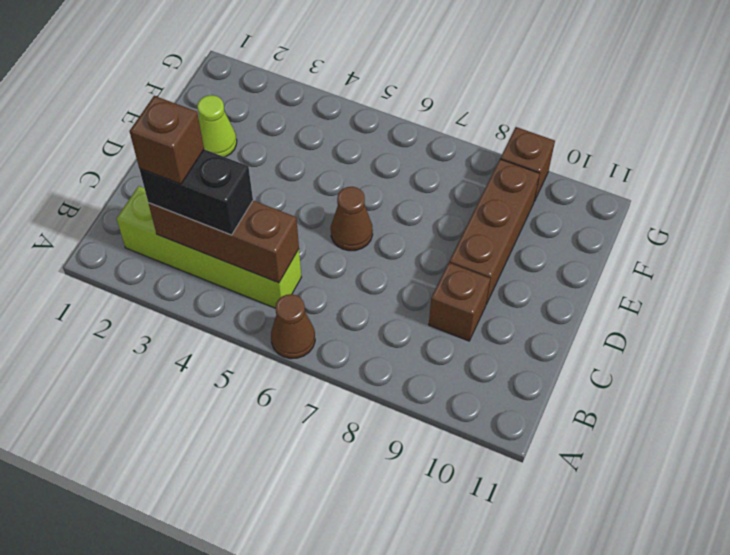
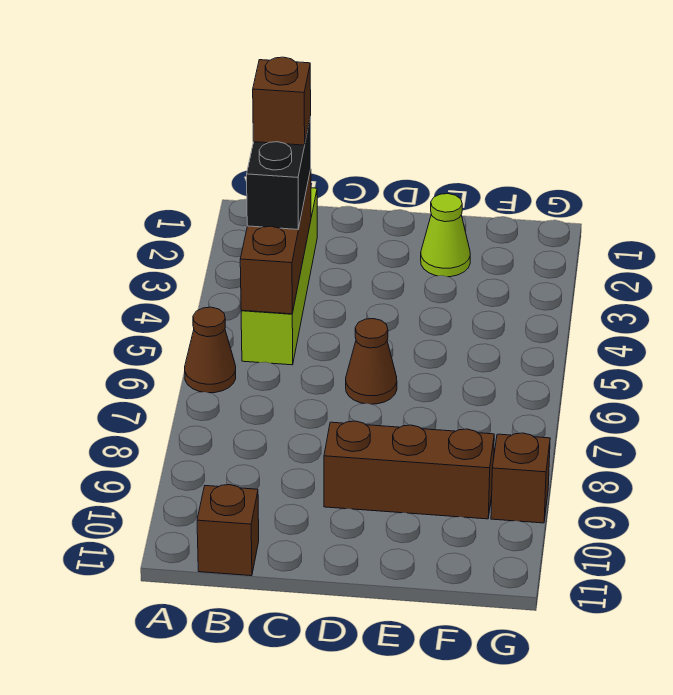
brown brick C9 level 1 -> brown brick B11 level 1

